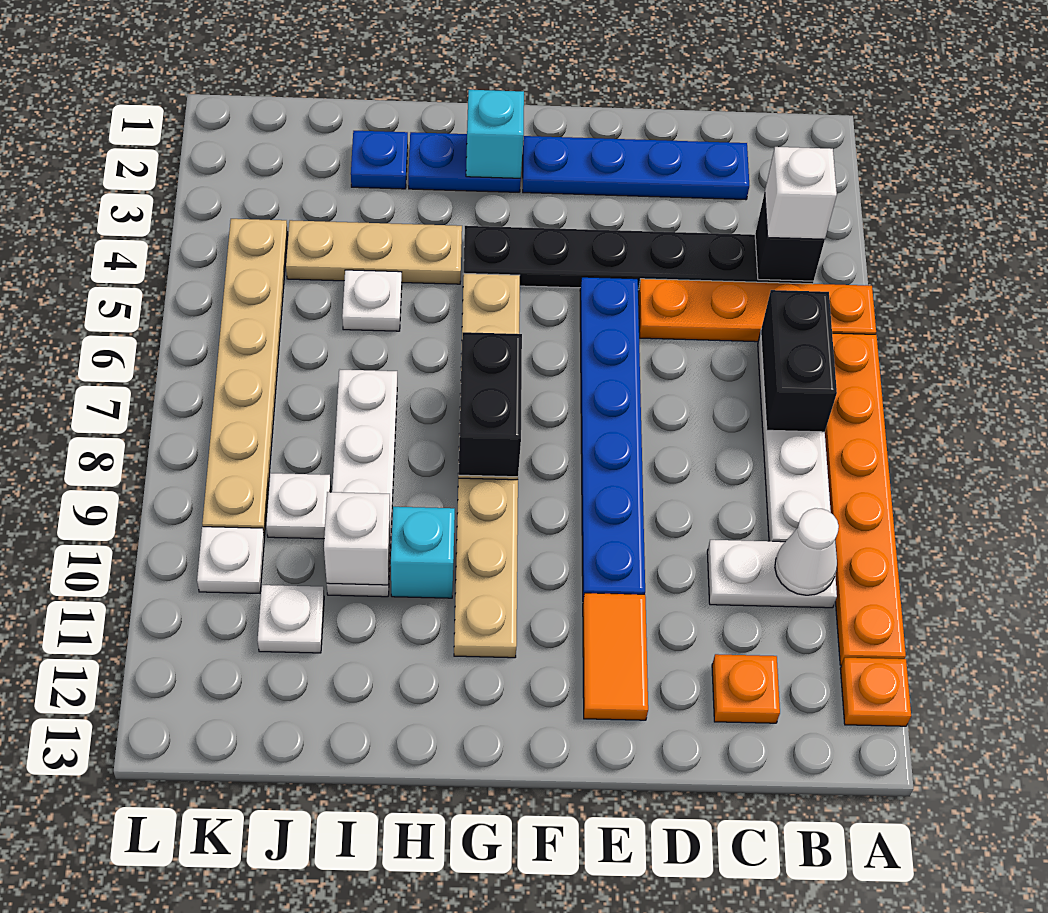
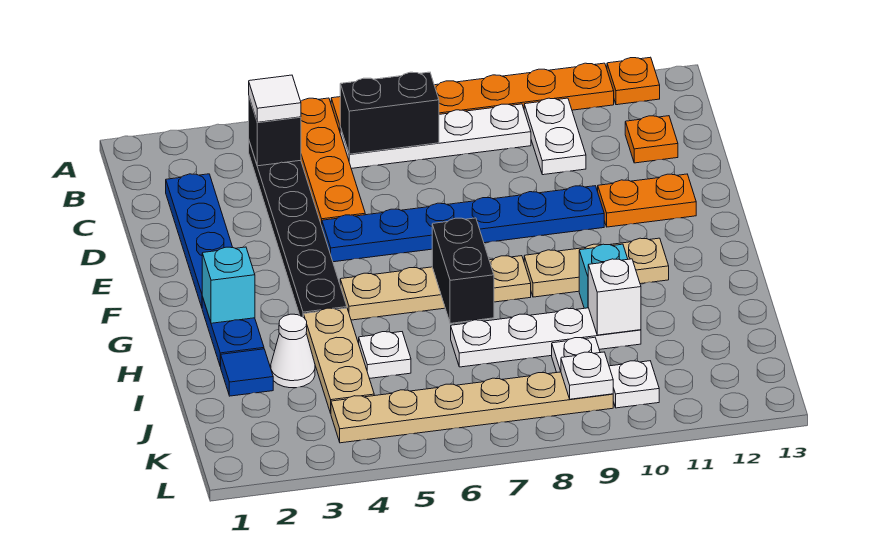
white brick B4 level 3 -> white tile B4 level 3
white cone B10 level 2 -> white cone I3 level 1
orange tile E11:E12 level 1 -> orange plate E11:E12 level 1
black brick G7:G8 level 2 -> black brick G7:H7 level 2
blue plate I2 level 1 -> blue tile I2 level 1
white plate J11 level 1 -> white plate K9 level 2

